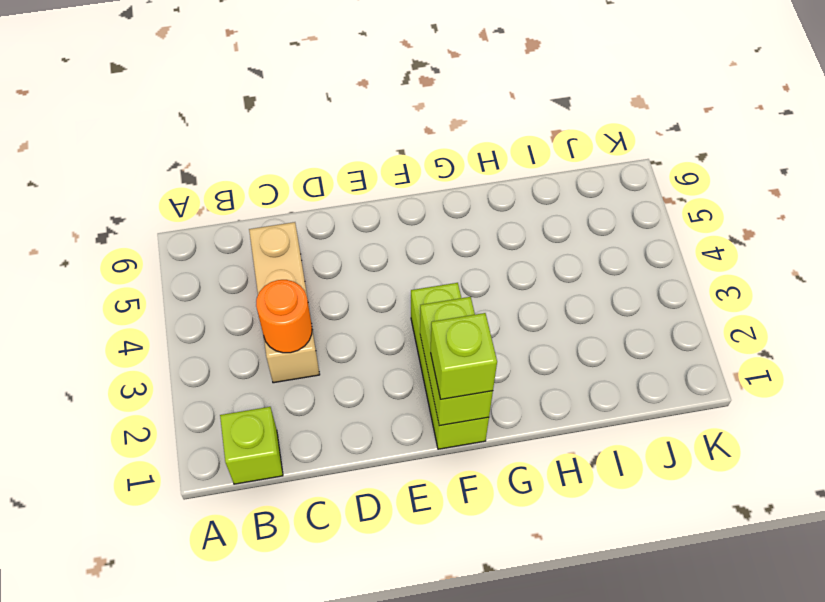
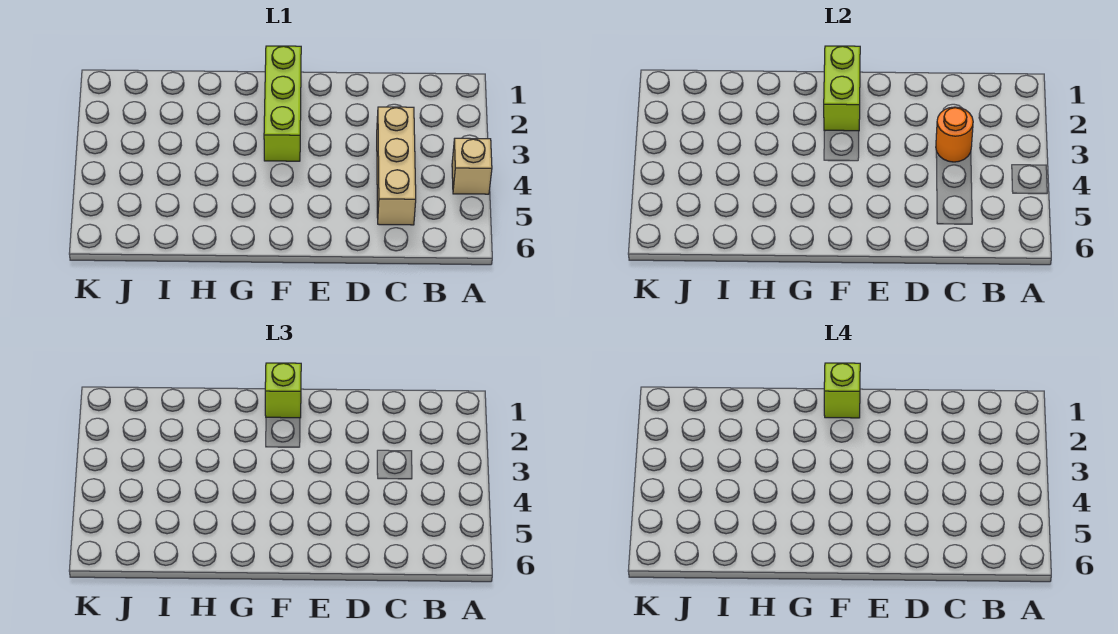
none -> tan brick A4 level 1
lime brick B1 level 1 -> lime brick F1 level 4

